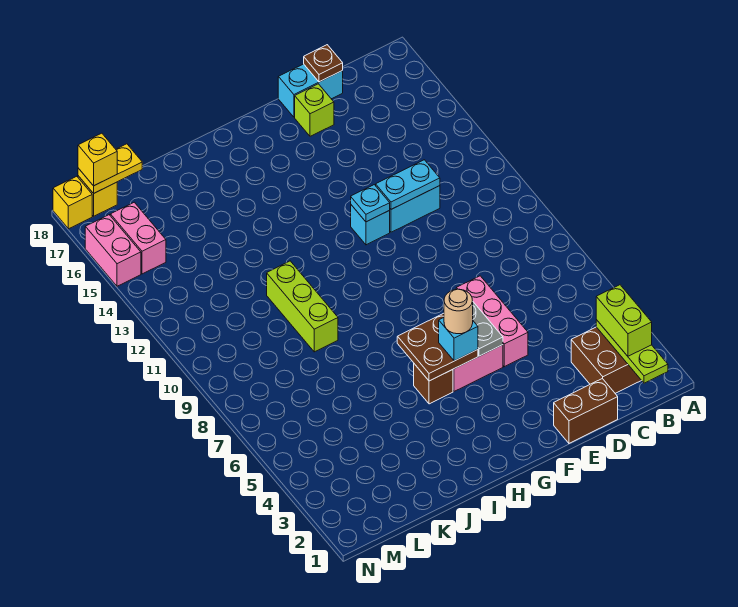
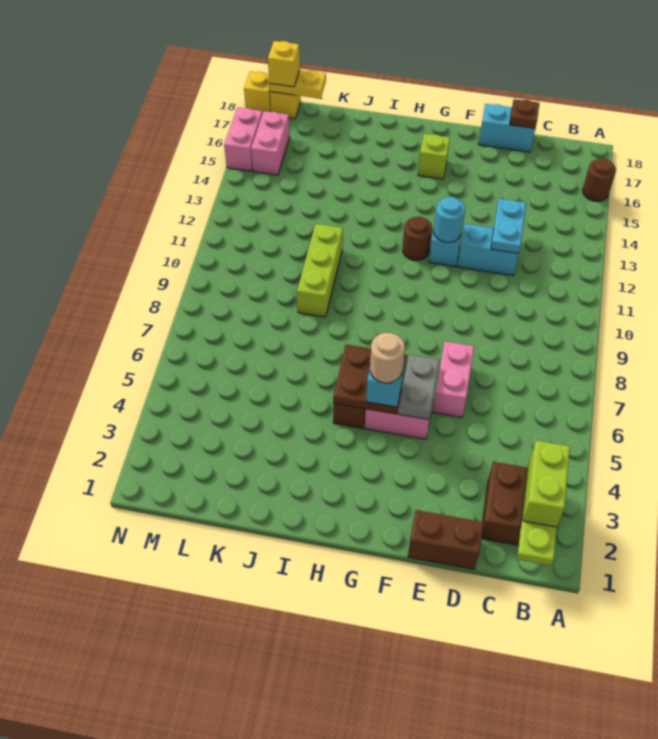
none -> brown round brick A16 level 1
cyan plate D12:E12 level 2 -> cyan plate D12:D13 level 2
pink brick E5:E7 level 1 -> pink brick E6:E7 level 1
lime brick E17 level 1 -> lime brick G16 level 1
cyan plate F12 level 2 -> cyan round brick F12 level 2
none -> brown round brick G12 level 1

